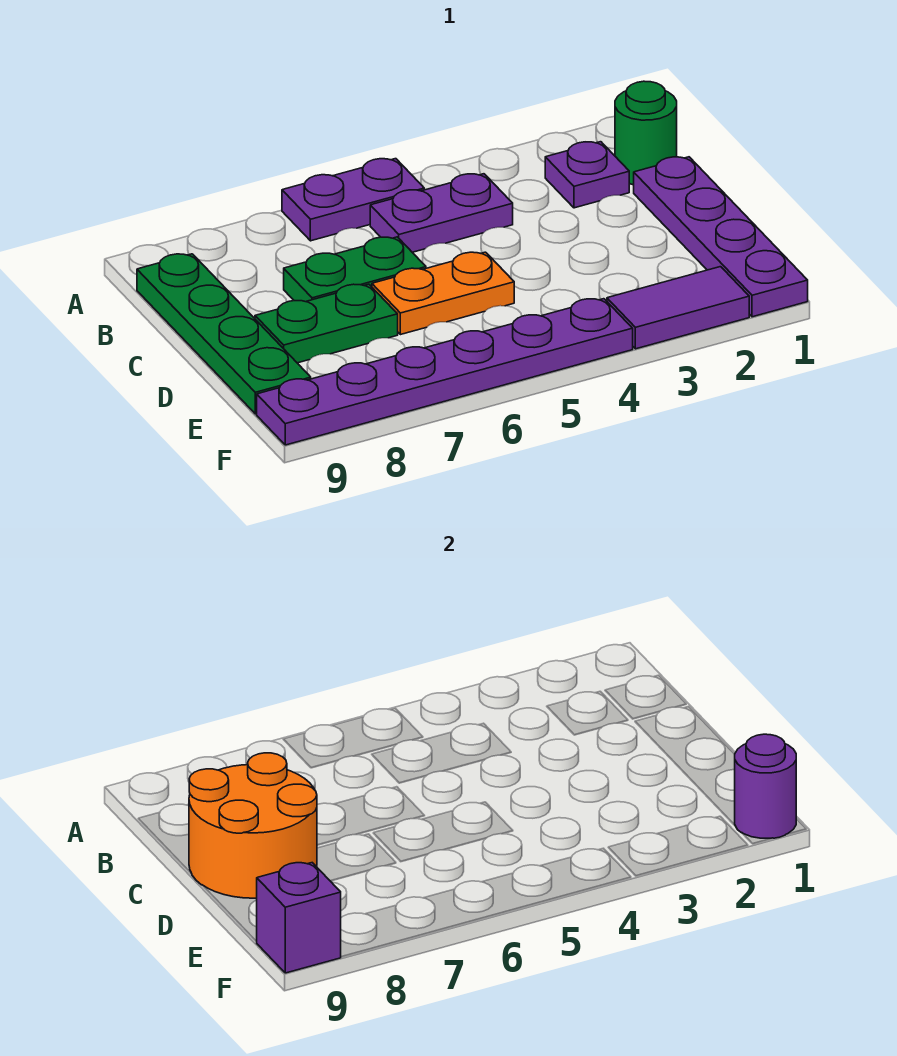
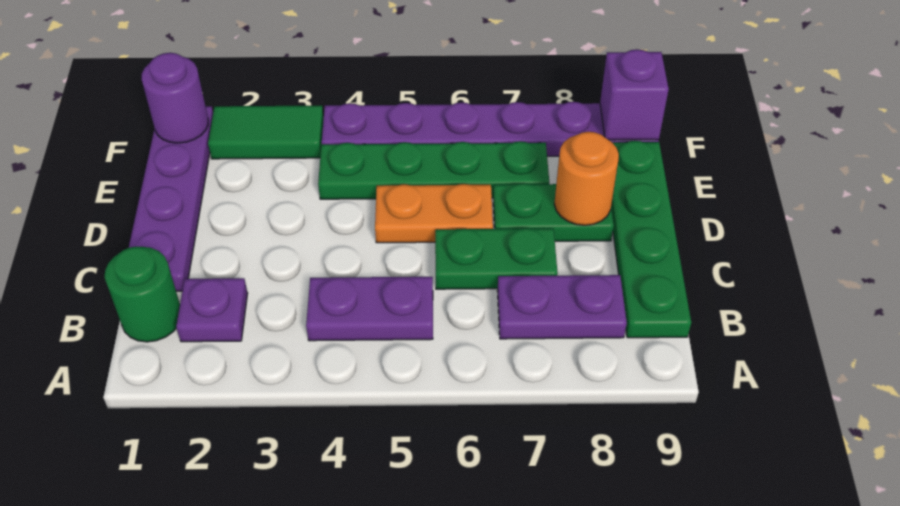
purple plate A5:A6 level 1 -> purple plate B7:B8 level 1
orange round brick C8:D9 level 2 -> orange round brick D8 level 2
none -> green plate E4:E7 level 1
purple tile F2:F3 level 1 -> green tile F2:F3 level 1

